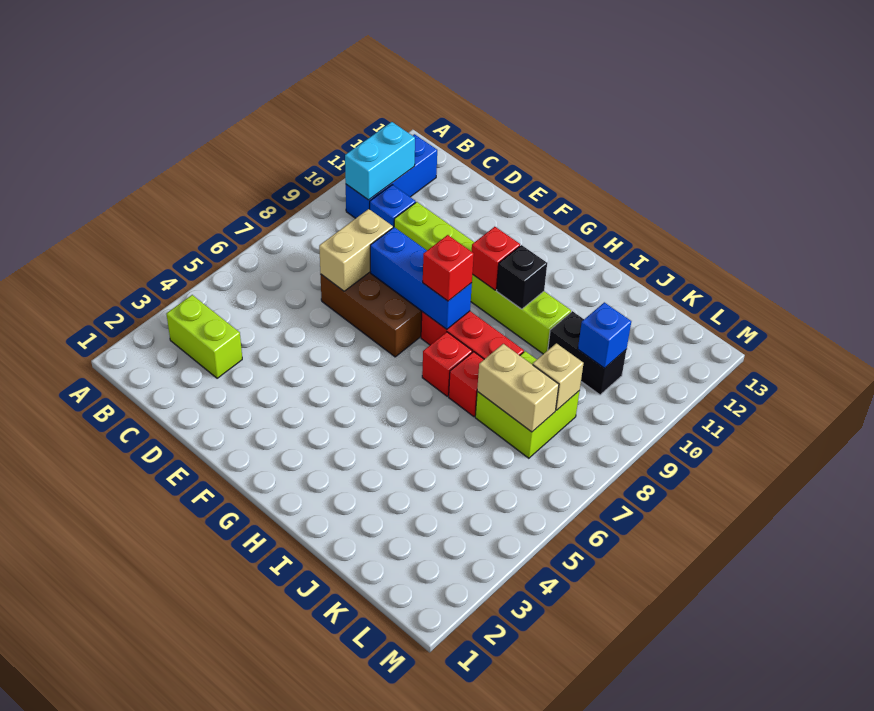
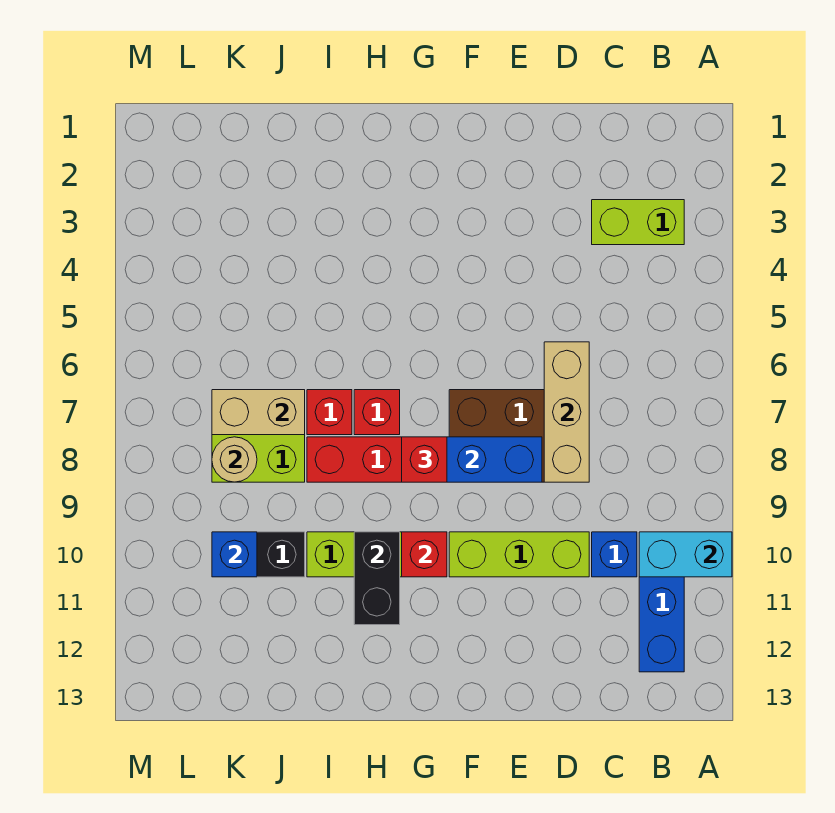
cyan brick B10:B11 level 2 -> cyan brick A10:B10 level 2
tan brick D7:D8 level 2 -> tan brick D6:D8 level 2
black brick H10 level 2 -> black brick H10:H11 level 2
tan brick K8 level 2 -> tan round brick K8 level 2

